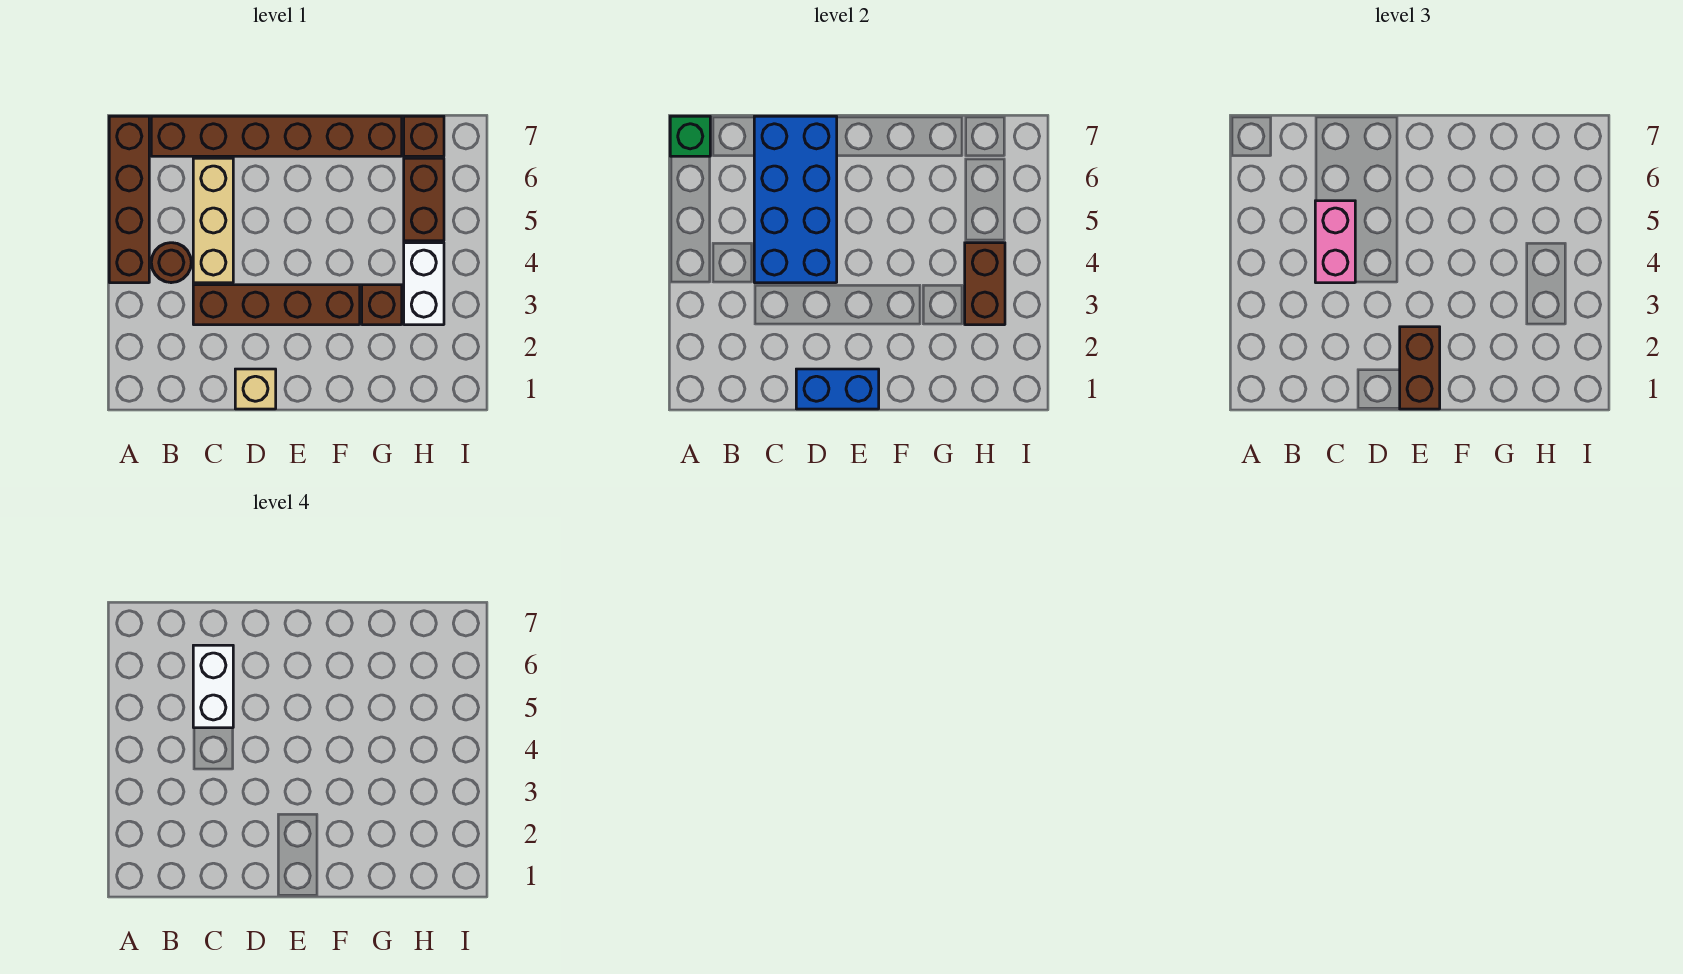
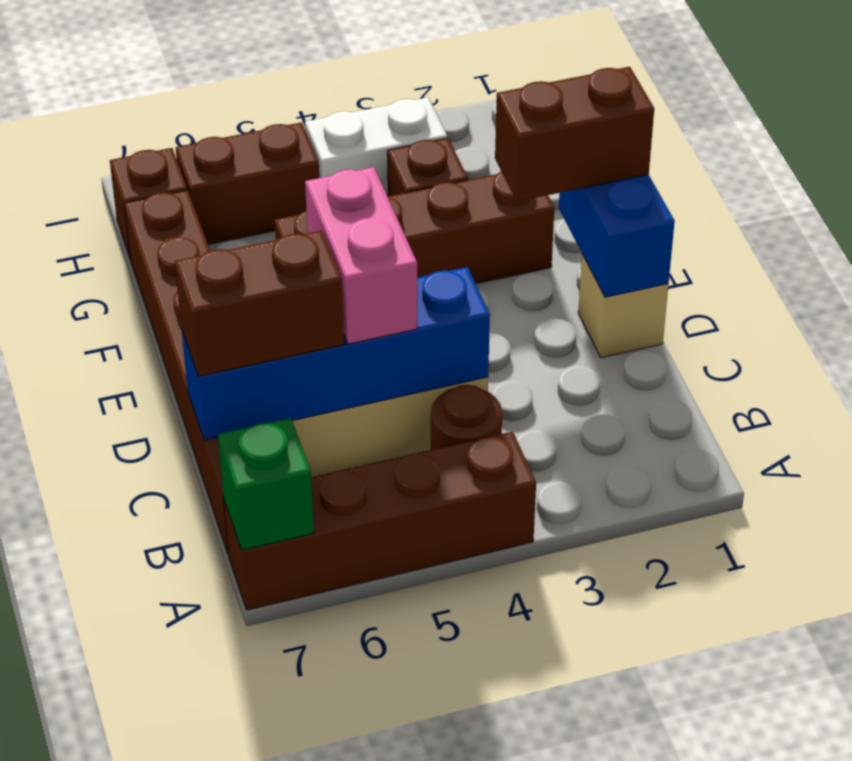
brown brick C3:F3 level 1 -> brown brick F2:F5 level 1
blue brick C4:D7 level 2 -> blue brick C4:C7 level 2
pink brick C4:C5 level 3 -> pink brick C5:D5 level 3
white brick C5:C6 level 4 -> none
brown brick H3:H4 level 2 -> brown brick C6:C7 level 3

